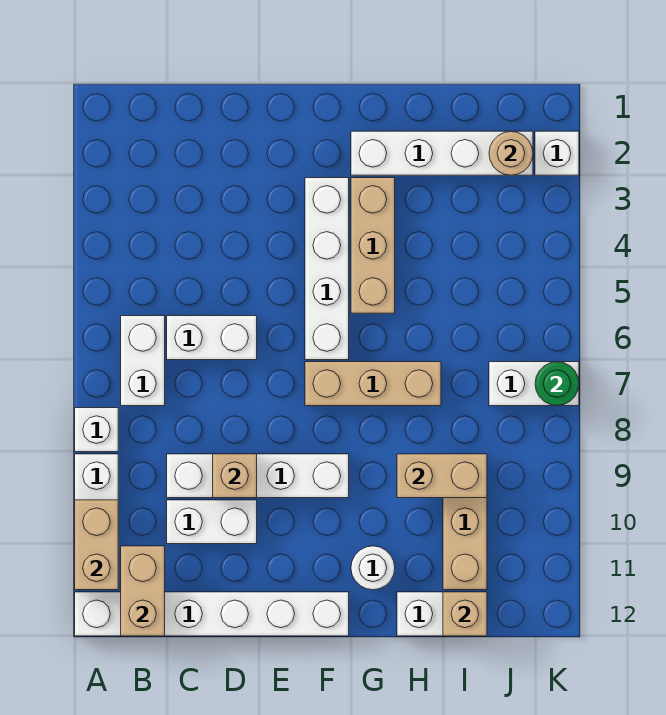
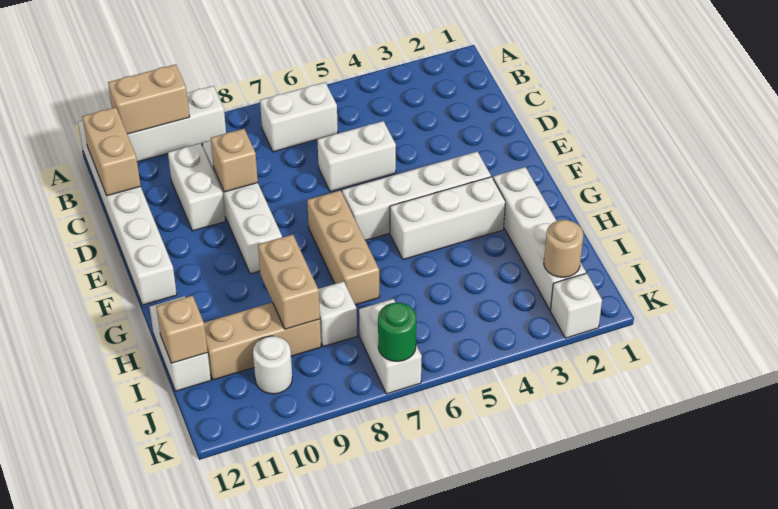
white brick A8 level 1 -> white brick I8 level 1
tan brick B11:B12 level 2 -> tan brick B12:C12 level 2
white brick C6:D6 level 1 -> white brick D5:D6 level 1
tan brick G3:G5 level 1 -> white brick G3:G5 level 1
white round brick G11 level 1 -> white round brick J10 level 1

